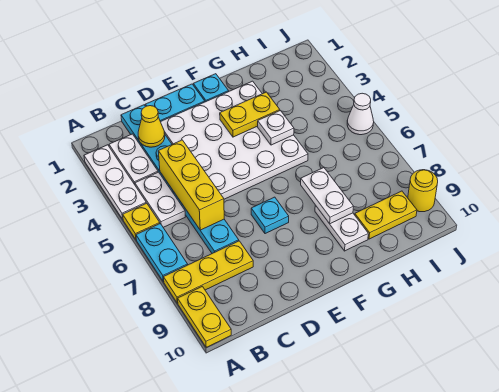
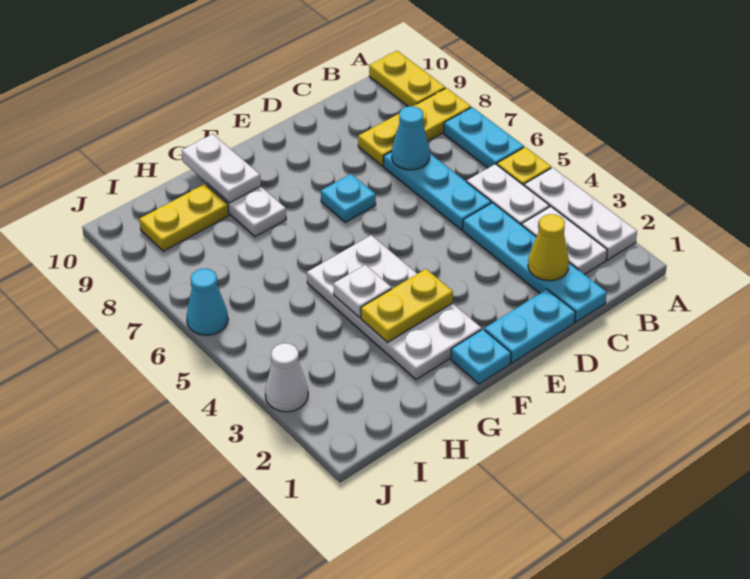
yellow brick C4:C6 level 2 -> none
none -> cyan cone C7 level 2
white plate D2:G5 level 1 -> white plate F2:G5 level 1
white plate G7:G8 level 2 -> white plate G9:G10 level 2
white cone J5 level 1 -> white cone J3 level 1
none -> cyan cone J6 level 1
yellow round brick J9 level 1 -> none

